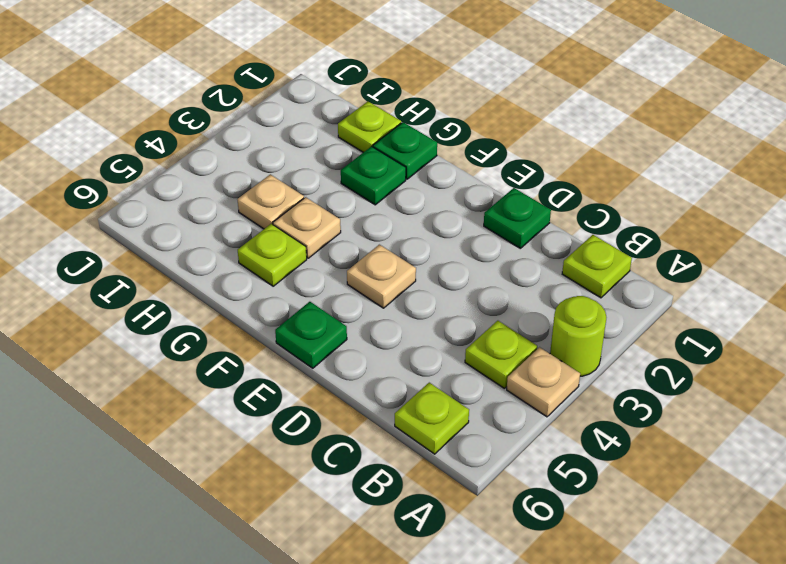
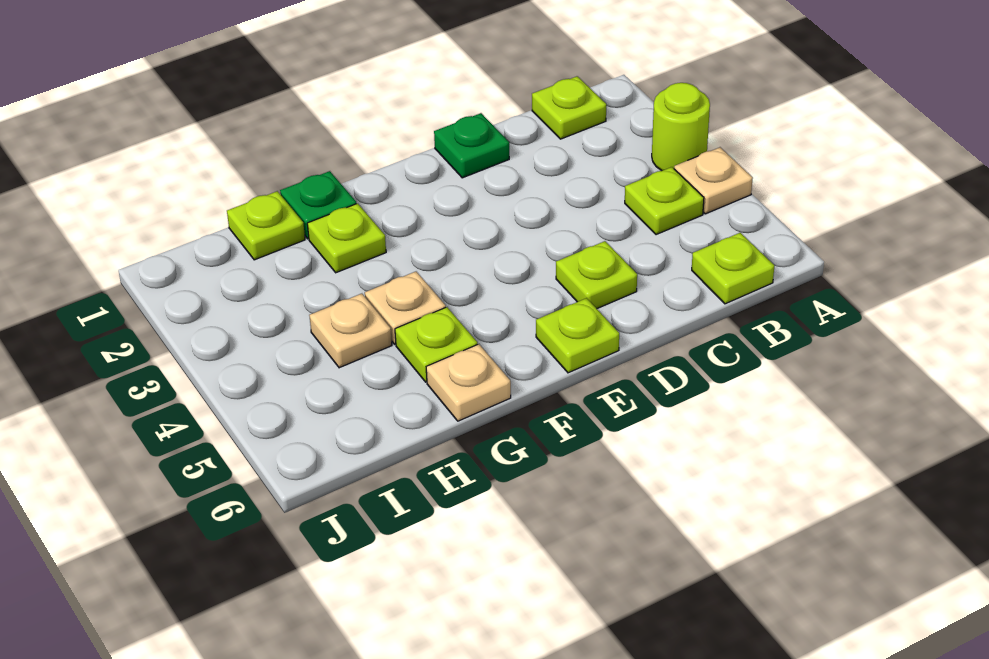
none -> lime plate D5 level 1
tan plate E4 level 1 -> tan plate G6 level 1
green plate E6 level 1 -> lime plate E6 level 1
green plate G2 level 1 -> lime plate G2 level 1

